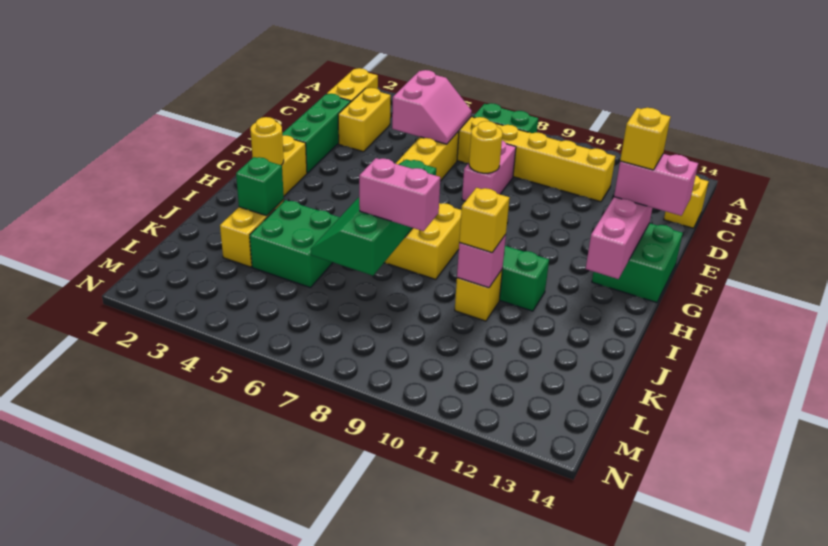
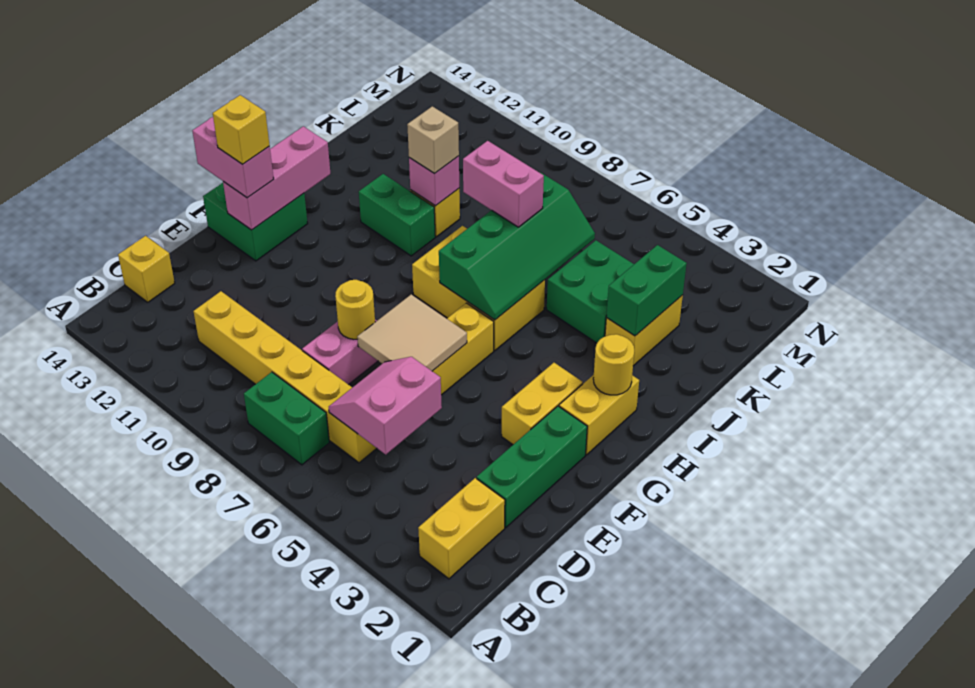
yellow brick C3:D3 level 1 -> yellow brick F3:G3 level 1
none -> tan tile E6:F7 level 2
green brick J3 level 2 -> green brick J3:K3 level 2
yellow brick J10 level 3 -> tan brick J10 level 3

